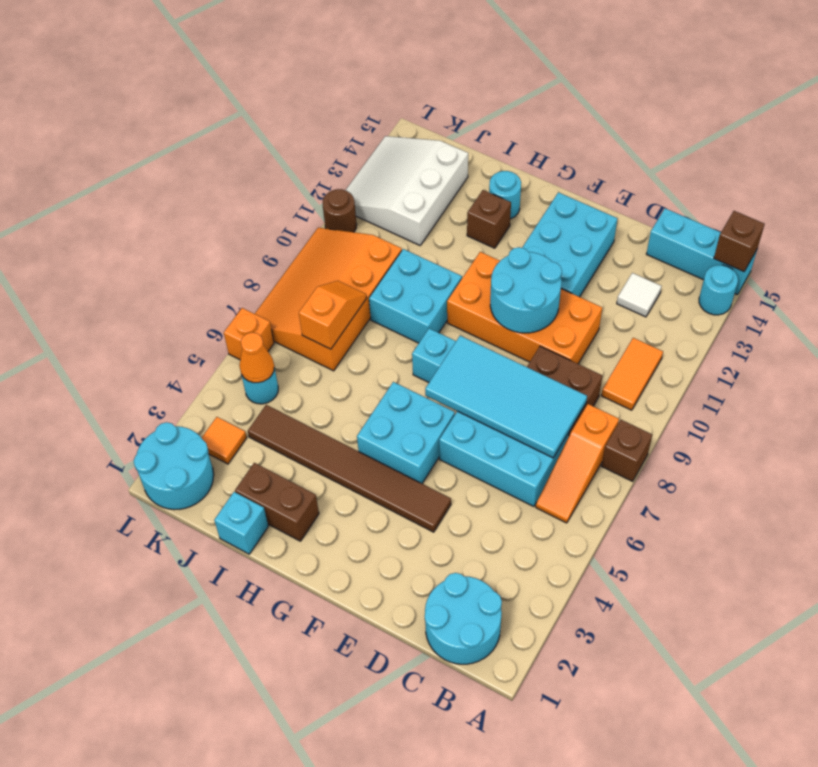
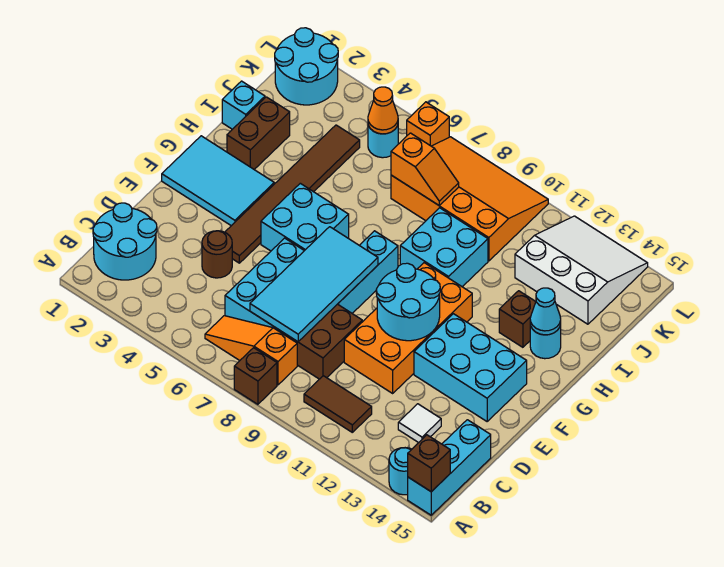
orange tile B10:B11 level 1 -> brown tile B10:B11 level 1
none -> cyan tile F1:G3 level 1
none -> cyan cone H14 level 2
orange tile K3 level 1 -> none
brown round brick L11 level 1 -> brown round brick D4 level 1

